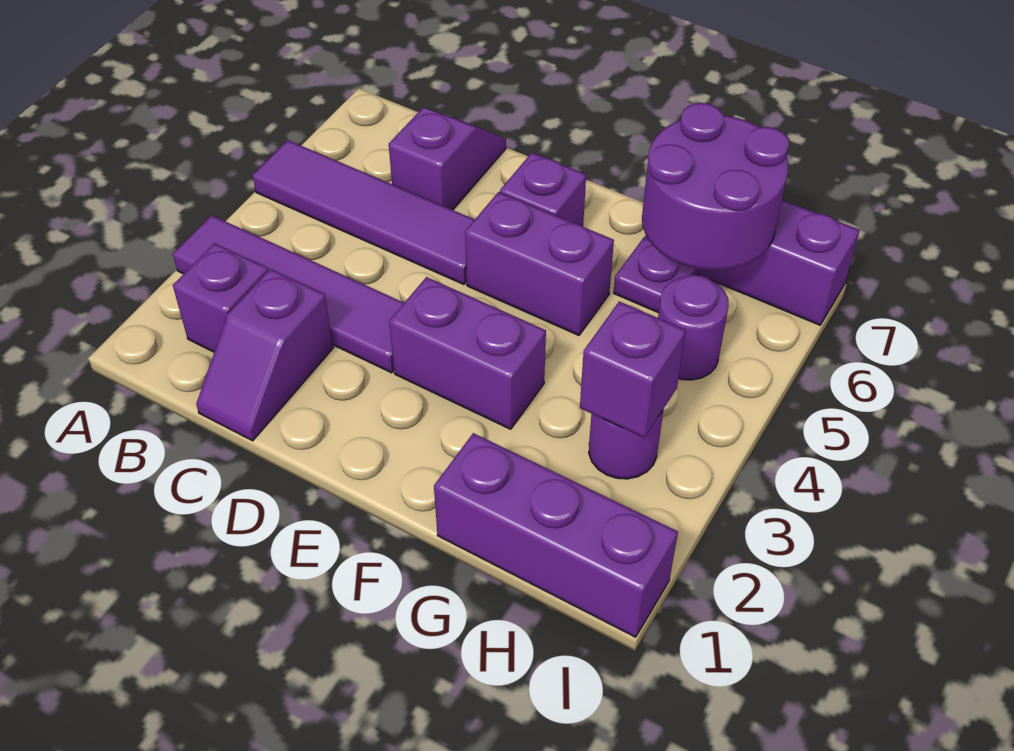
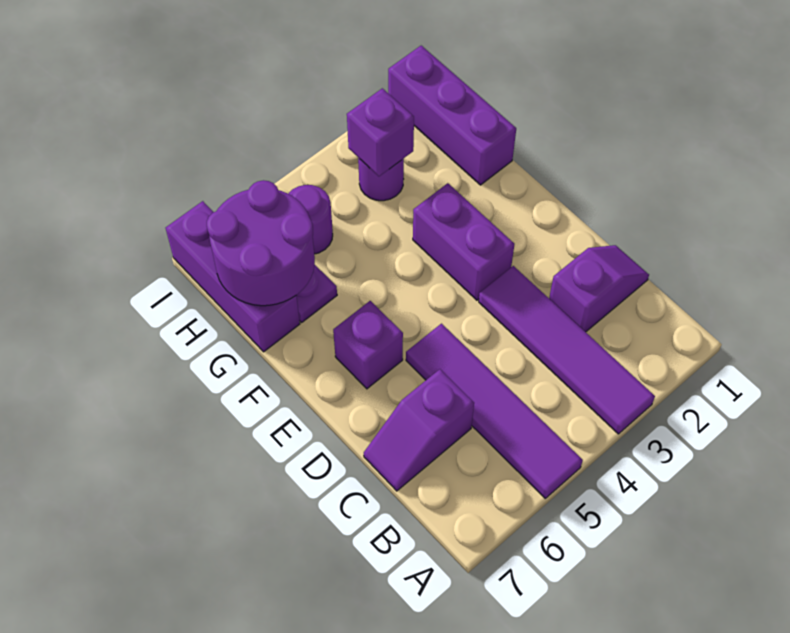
purple brick B2 level 1 -> none
purple brick E5:F5 level 1 -> none

